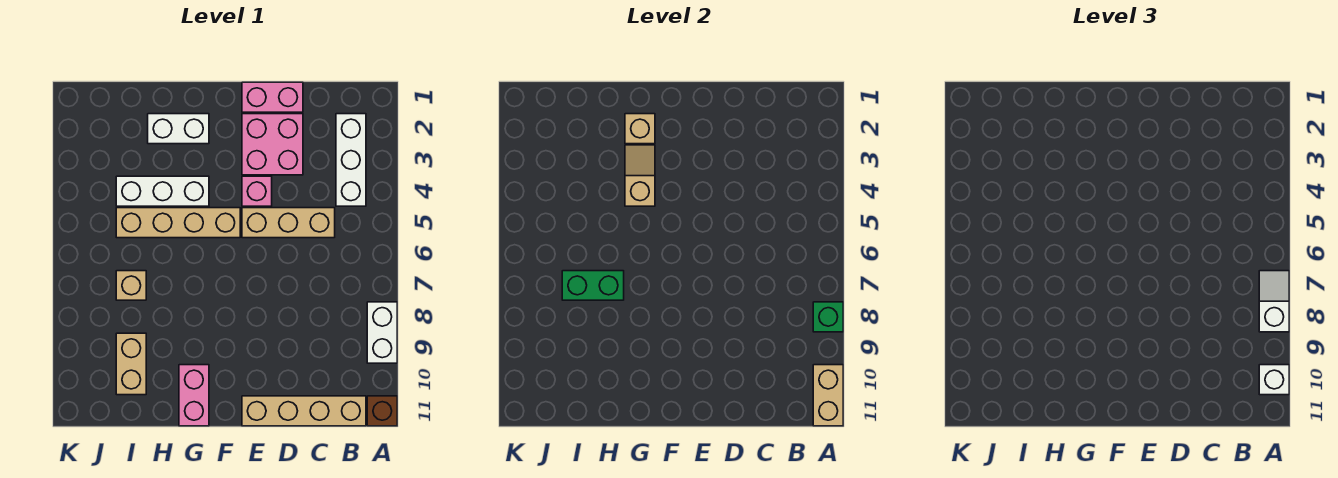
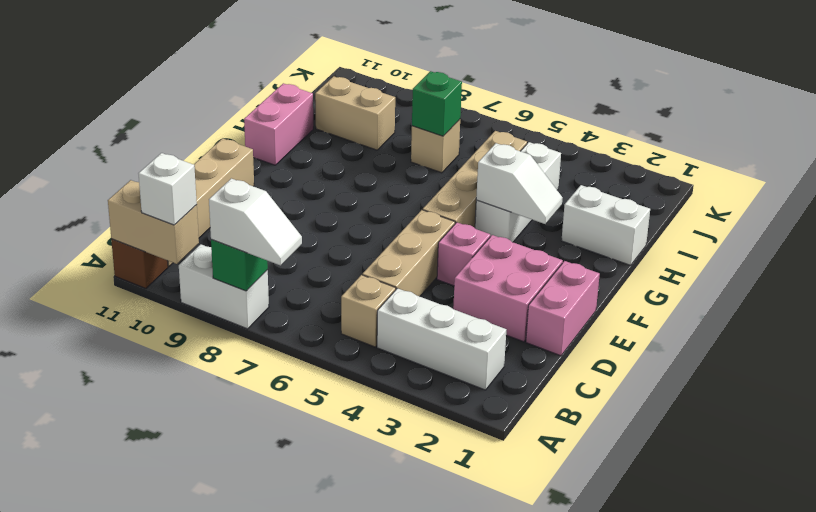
white brick G2:H2 level 1 -> white brick H1:H2 level 1
tan brick G2 level 2 -> tan brick B5 level 1
tan slope G3:G4 level 2 top 4 -> white slope G3:G4 level 2 top 4
pink brick G10:G11 level 1 -> pink brick G11:H11 level 1
green brick H7:I7 level 2 -> green brick I7 level 2

